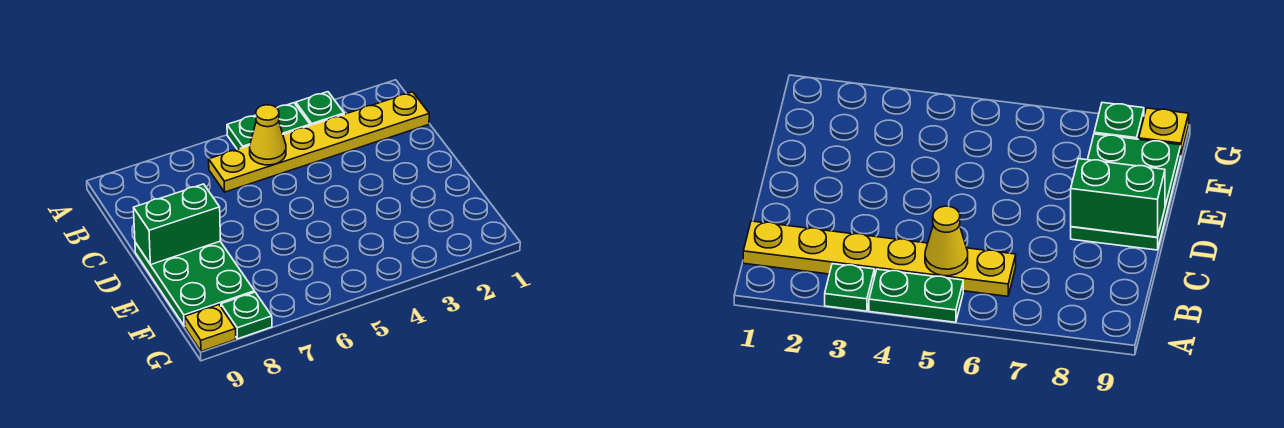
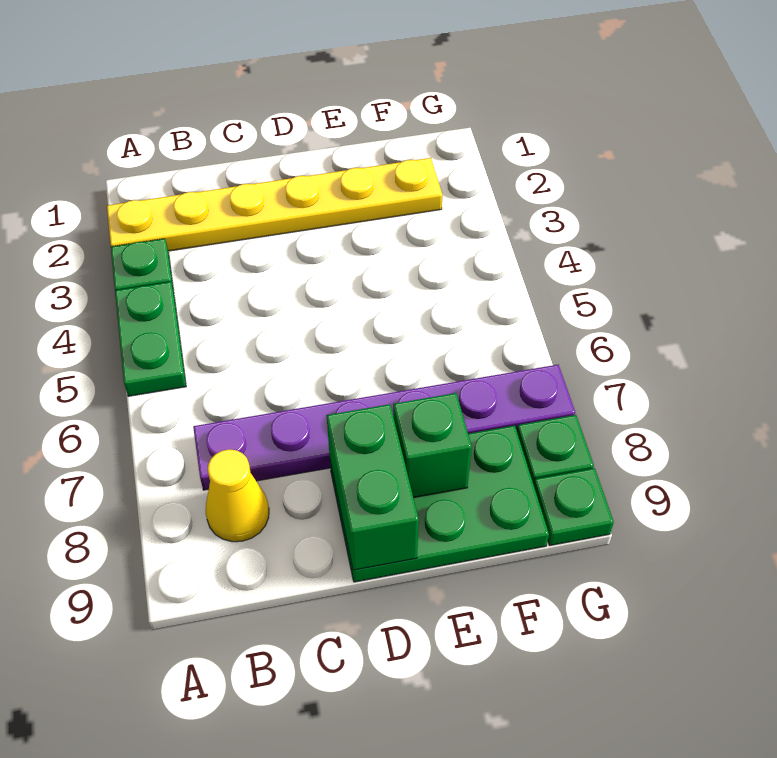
yellow plate B1:B6 level 1 -> yellow plate A2:F2 level 1
yellow cone B5 level 2 -> yellow cone B8 level 1
none -> purple plate B7:G7 level 1
none -> green brick E8 level 2
yellow plate G9 level 1 -> green plate G9 level 1

